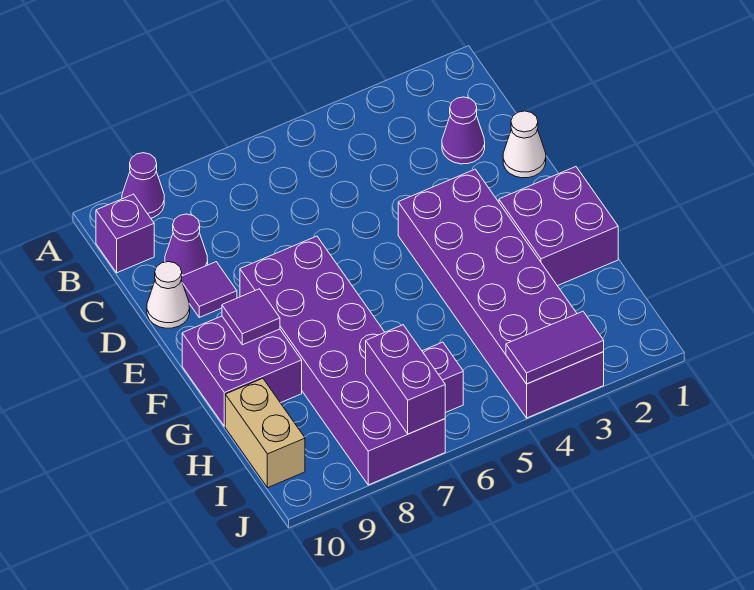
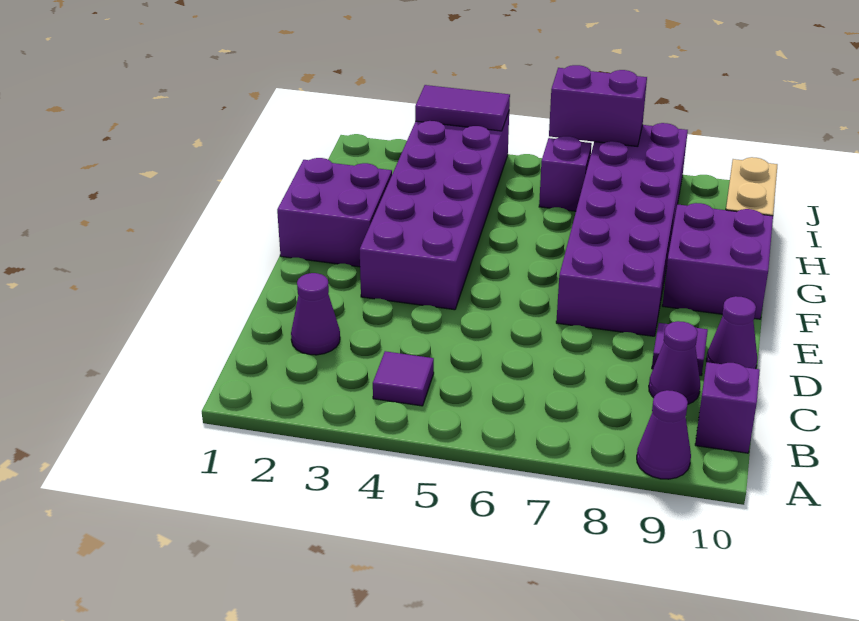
white cone D1 level 1 -> none
white cone D10 level 1 -> purple cone D10 level 1
purple tile F9 level 2 -> purple tile B4 level 1
purple brick I7:J7 level 2 -> purple brick J6:J7 level 2

